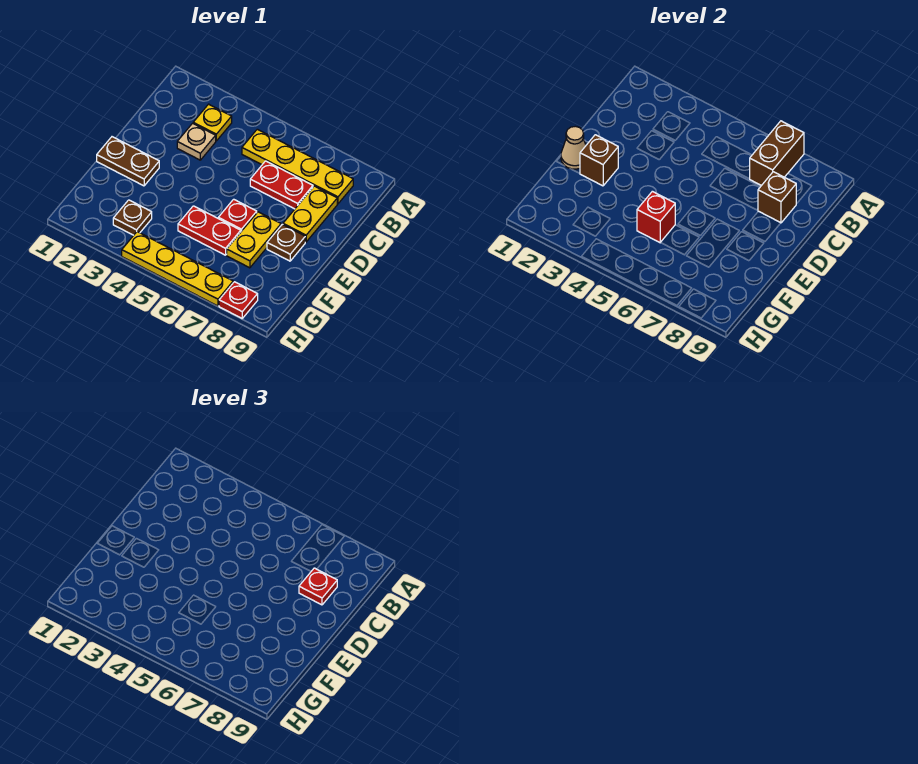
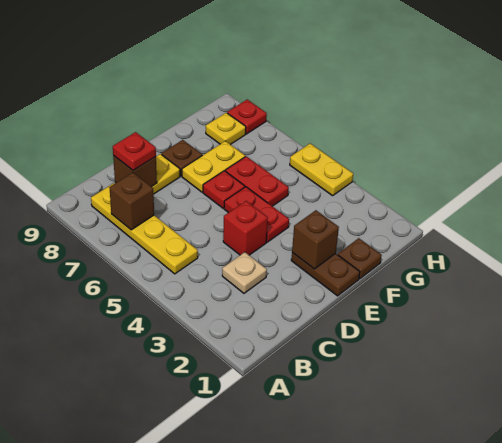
brown brick A7:B7 level 2 -> brown brick B7 level 2
yellow plate B3 level 1 -> yellow plate G8 level 1
red plate C6:C7 level 1 -> red plate E4:E5 level 1
tan cone E1 level 2 -> none
red brick F5 level 2 -> red brick D4 level 1
brown plate G3 level 1 -> brown plate F1 level 1
yellow plate H4:H7 level 1 -> yellow plate H4:H5 level 1

